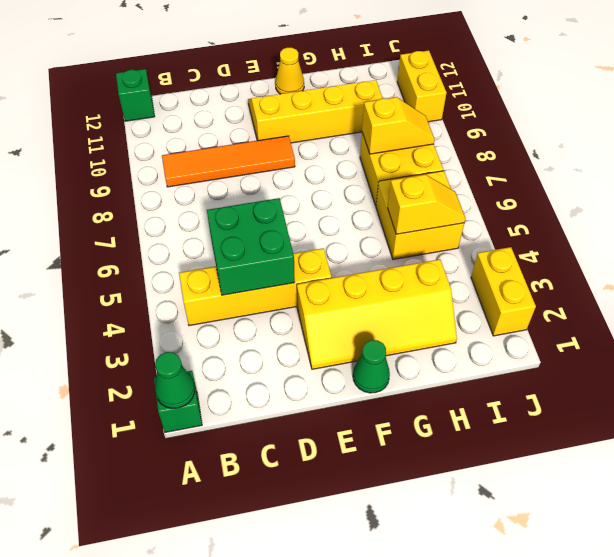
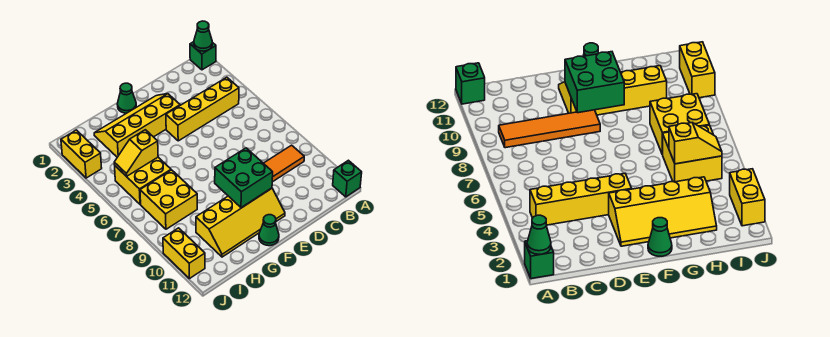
green brick C4:D5 level 2 -> green brick E9:F10 level 2
yellow cone F12 level 1 -> green cone F12 level 1
yellow slope H8:I8 level 2 top H -> none

